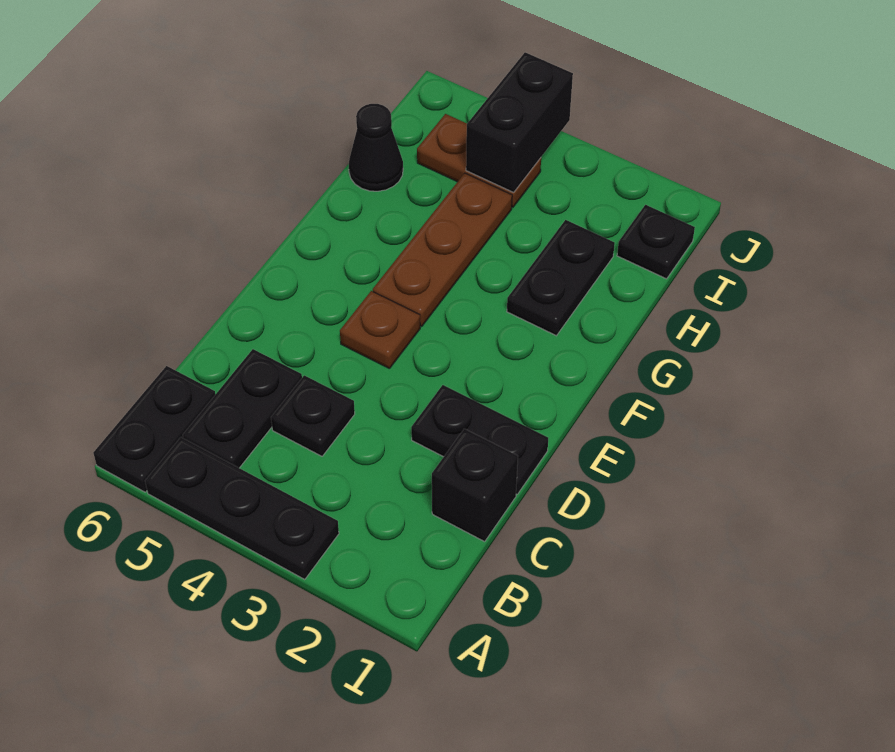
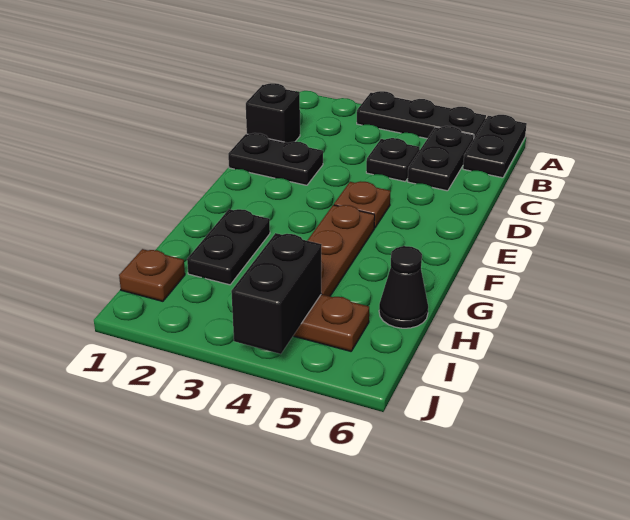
black plate I1 level 1 -> brown plate I1 level 1

